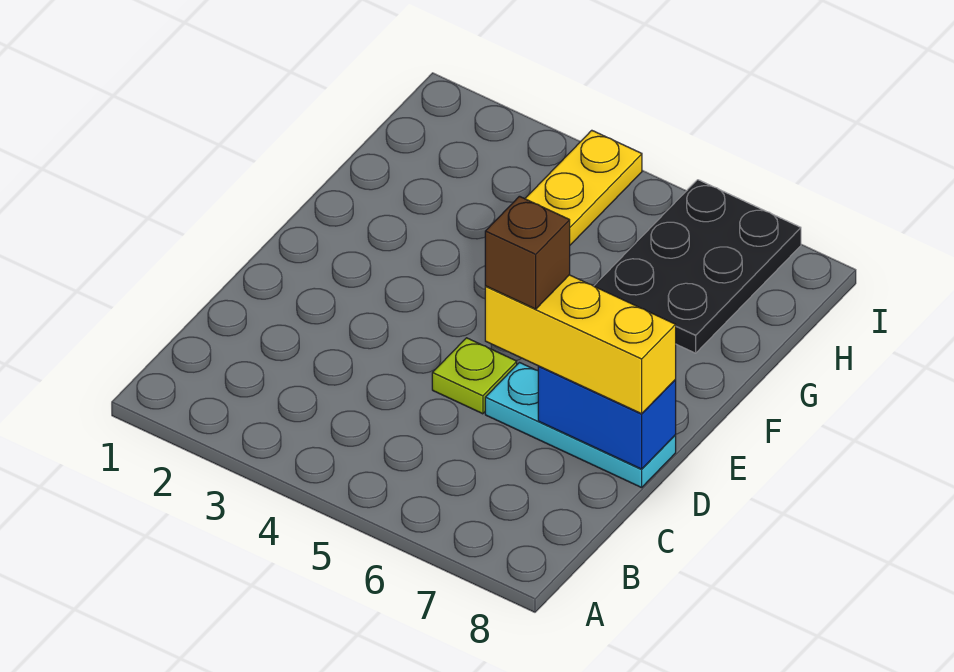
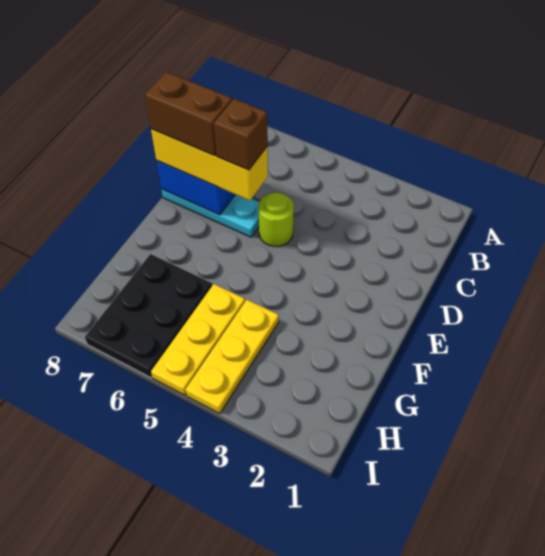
lime plate D5 level 1 -> lime round brick D5 level 1
none -> brown brick D7:D8 level 4
none -> yellow plate G5:I5 level 1

